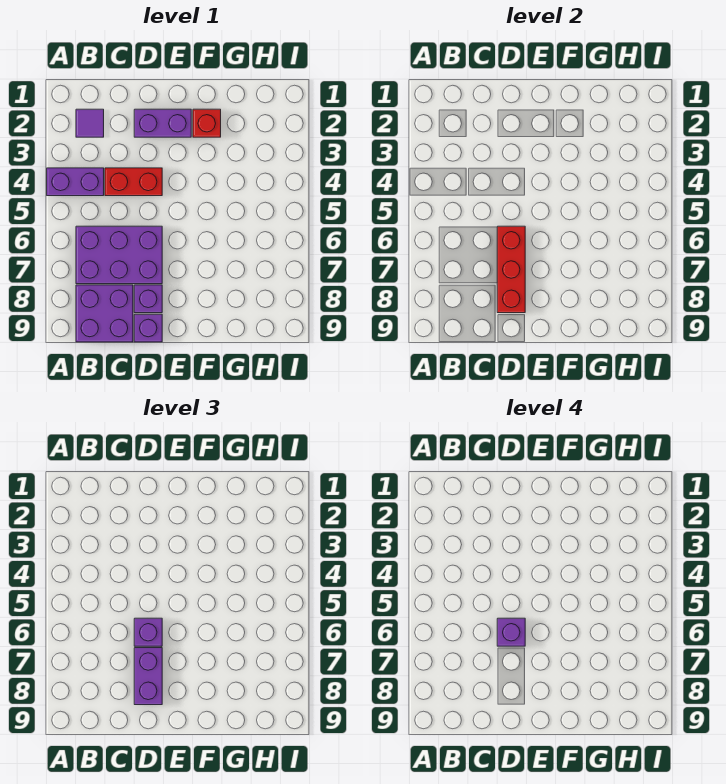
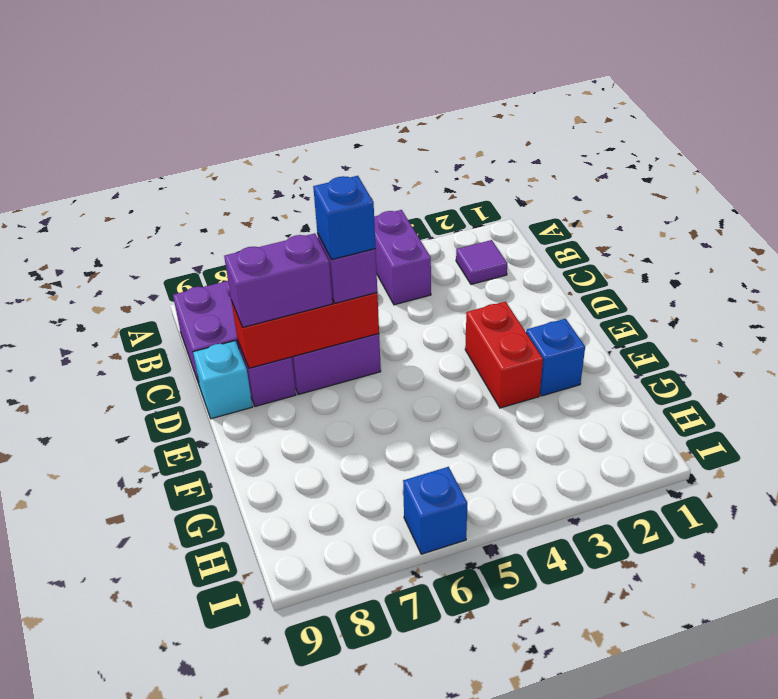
red brick C4:D4 level 1 -> red brick E3:F3 level 1
purple brick D2:E2 level 1 -> none
purple brick D6 level 4 -> blue brick D6 level 4
purple brick D9 level 1 -> cyan brick D9 level 1
red brick F2 level 1 -> blue brick F2 level 1
none -> blue brick I6 level 1

